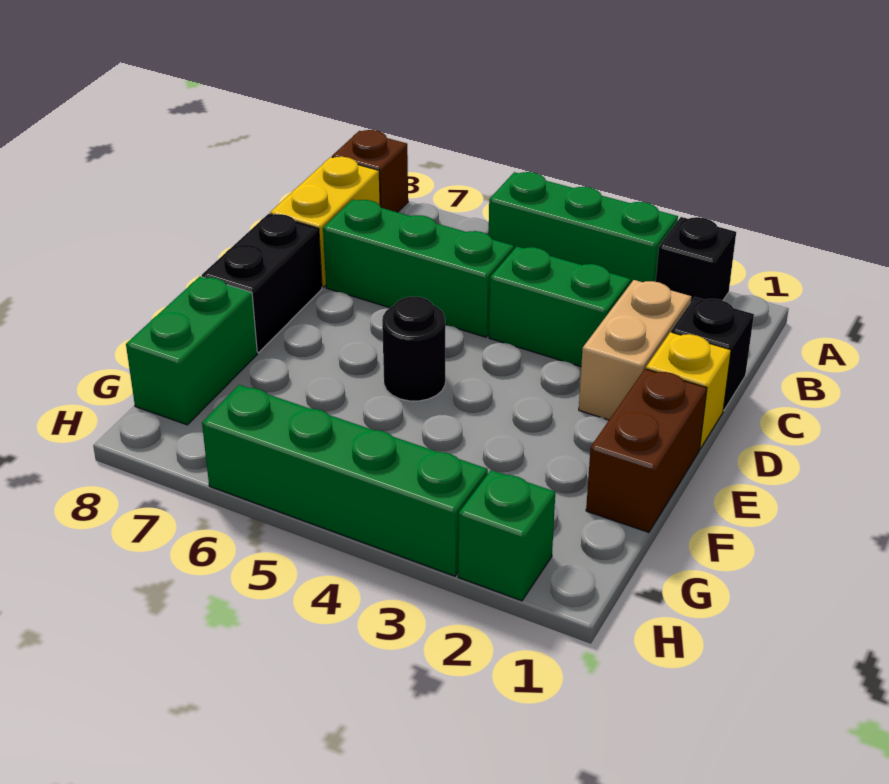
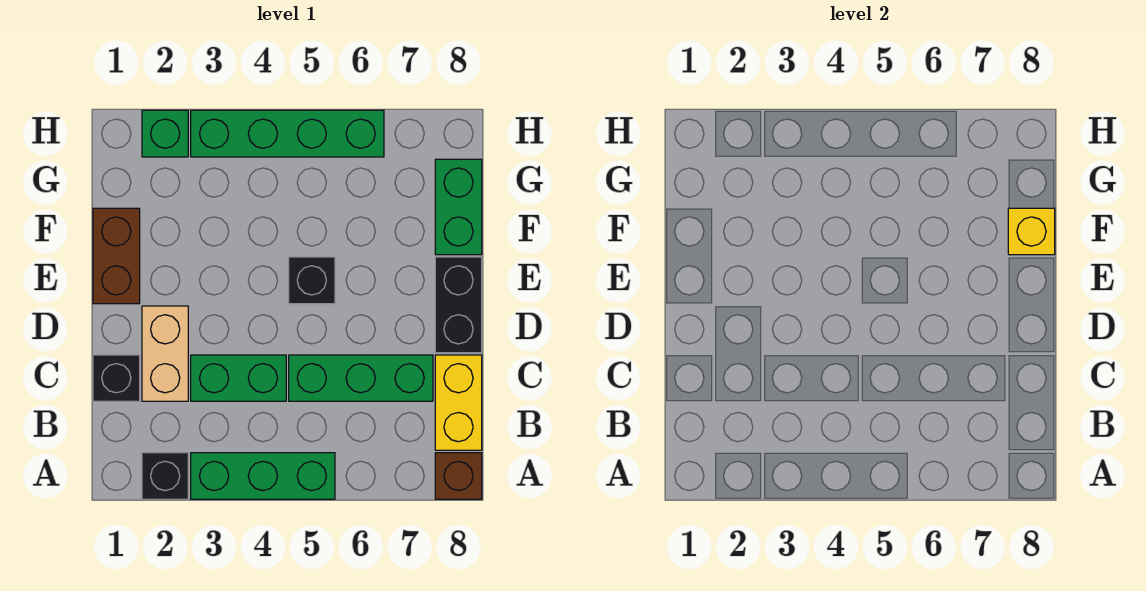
yellow brick D1 level 1 -> yellow brick F8 level 2
black round brick E5 level 1 -> black brick E5 level 1

